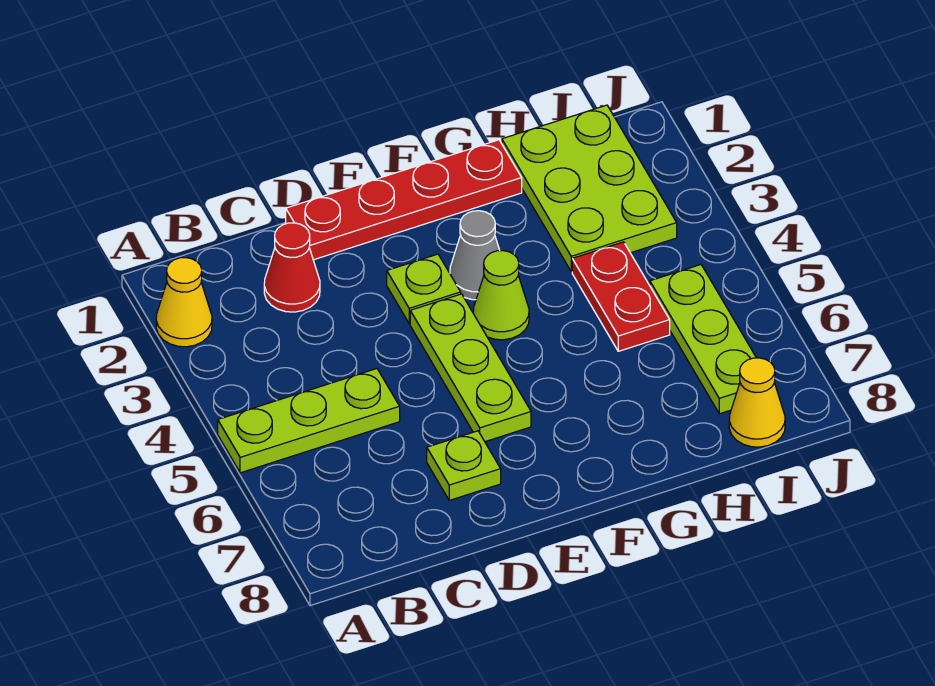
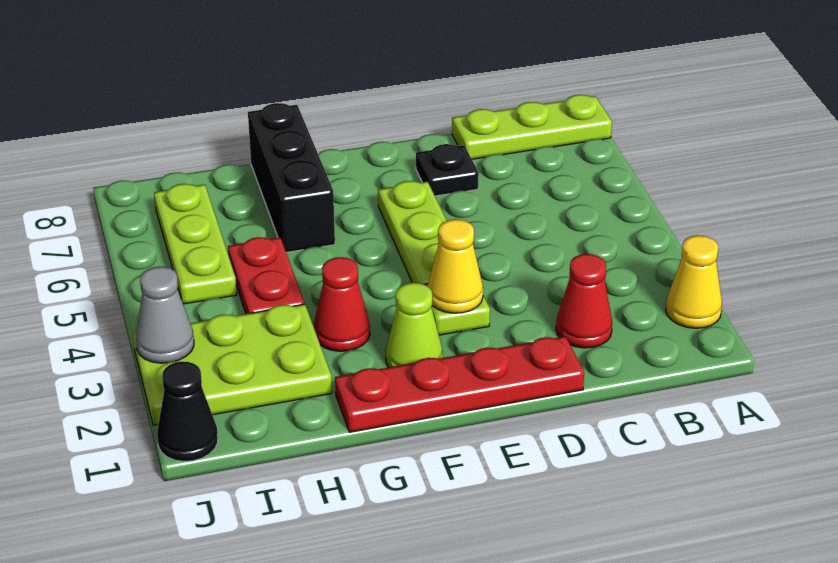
lime plate A5:C5 level 1 -> lime plate A8:C8 level 1
lime plate D7 level 1 -> black plate D7 level 1
grey cone F3 level 1 -> grey cone J3 level 2
lime cone F4 level 1 -> lime cone F2 level 1
none -> red cone G3 level 1
none -> black brick G6:G8 level 1
lime plate H1:I3 level 1 -> lime plate H2:J3 level 1
yellow cone I8 level 1 -> yellow cone E3 level 2
none -> black cone J1 level 1

